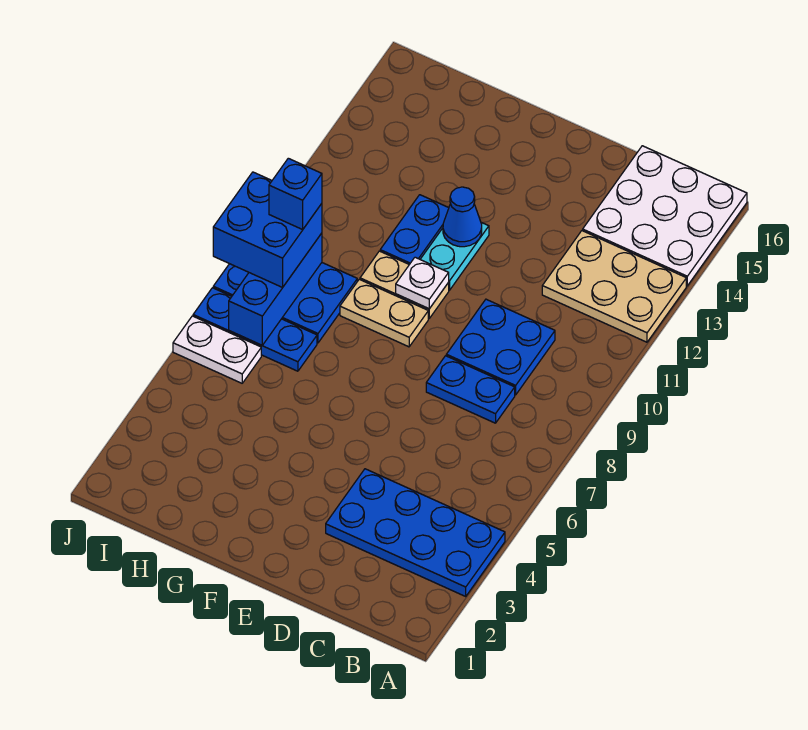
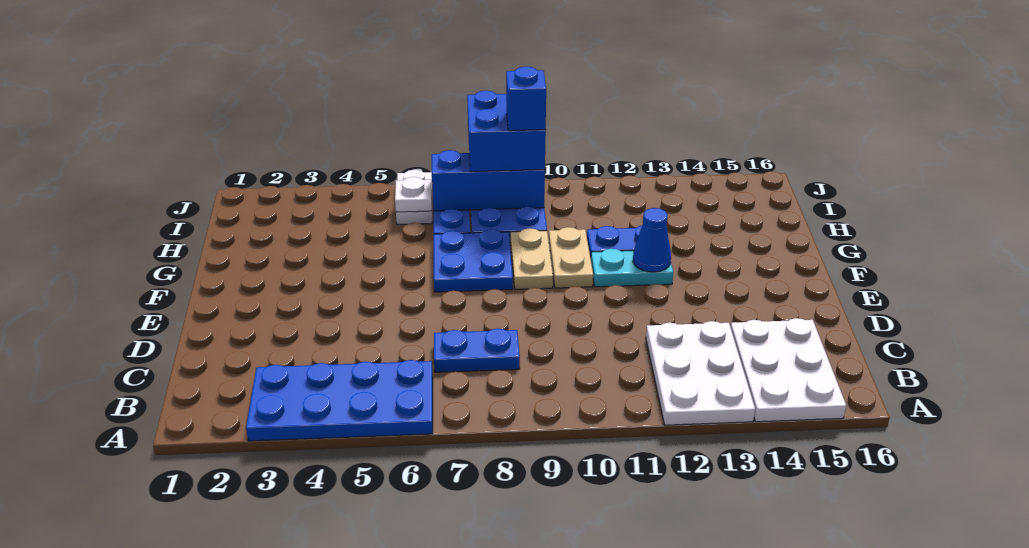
blue plate A3:D4 level 1 -> blue plate A3:B6 level 1
tan plate A12:C13 level 1 -> white plate A12:C13 level 1
white plate A14:C16 level 1 -> white plate A14:C15 level 1
blue plate C8:D8 level 1 -> blue plate C7:C8 level 1
blue plate C9:D10 level 1 -> blue plate F7:G8 level 1
white plate F10 level 2 -> white plate I6 level 2

